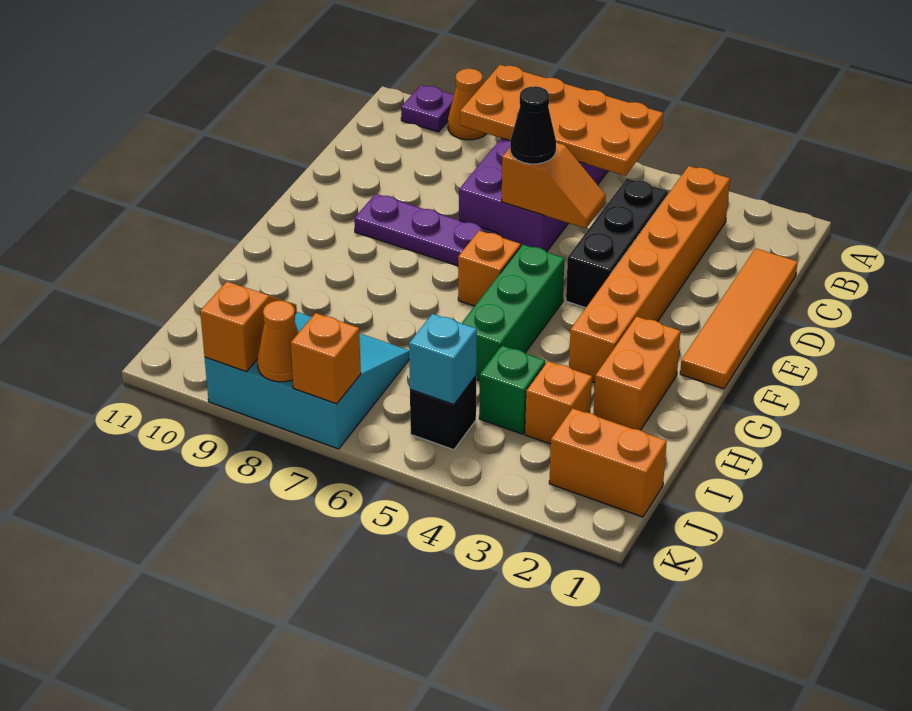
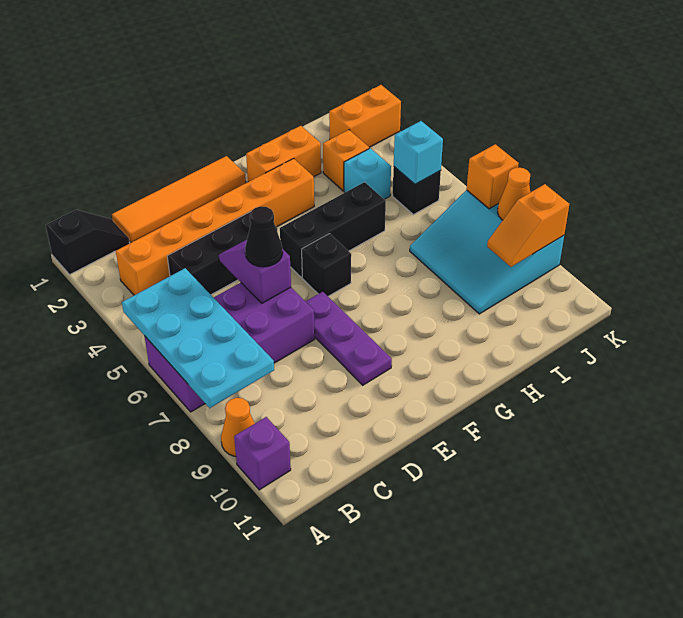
none -> black slope A1:B1 level 1 top A
orange plate A5:B8 level 2 -> cyan plate A5:B8 level 2
purple plate A10 level 1 -> purple brick A10 level 1
orange slope D5:D6 level 2 top 6 -> purple slope D5:D6 level 2 top 6
green brick F5:H5 level 1 -> black brick F5:H5 level 1
orange brick F6 level 1 -> black brick F6 level 1
green brick I4 level 1 -> cyan brick I4 level 1
orange brick J1:J2 level 1 -> orange brick J2:K2 level 1

